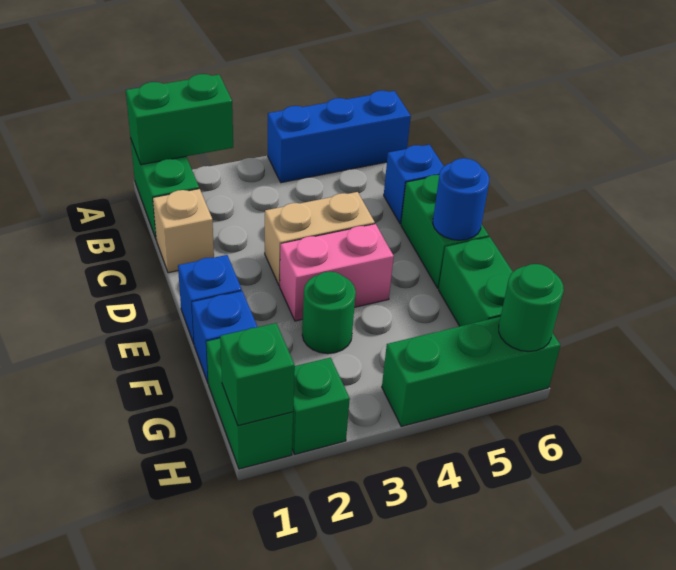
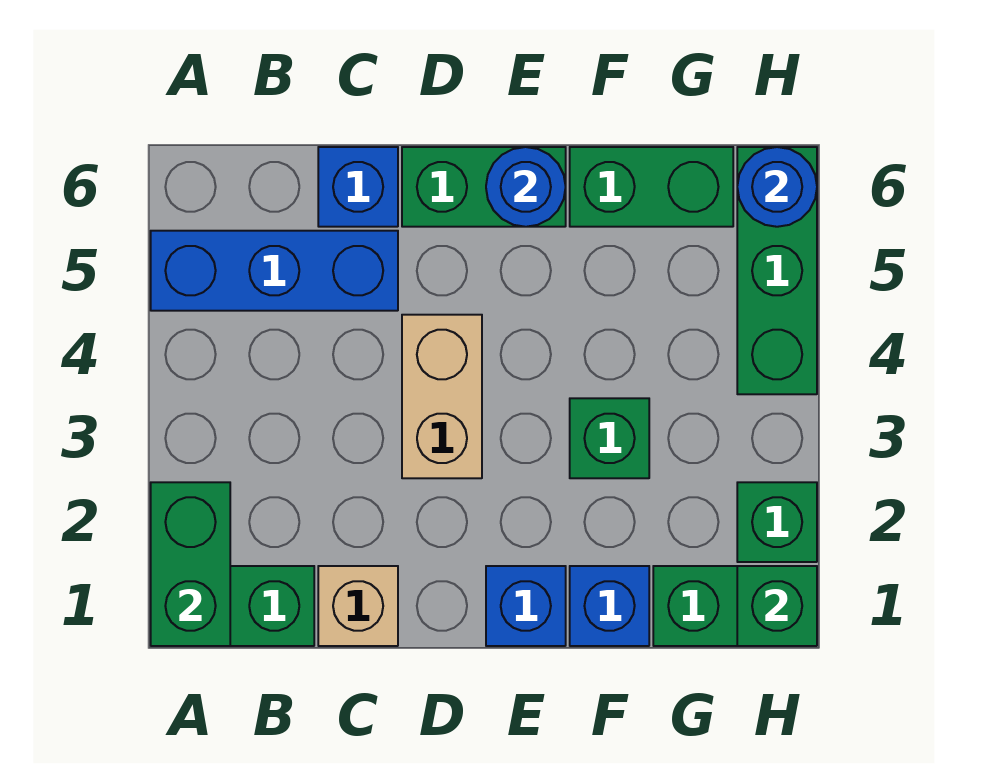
blue brick A4:A6 level 1 -> blue brick A5:C5 level 1
pink brick E3:E4 level 1 -> none
green round brick F3 level 1 -> green brick F3 level 1
green round brick H6 level 2 -> blue round brick H6 level 2

